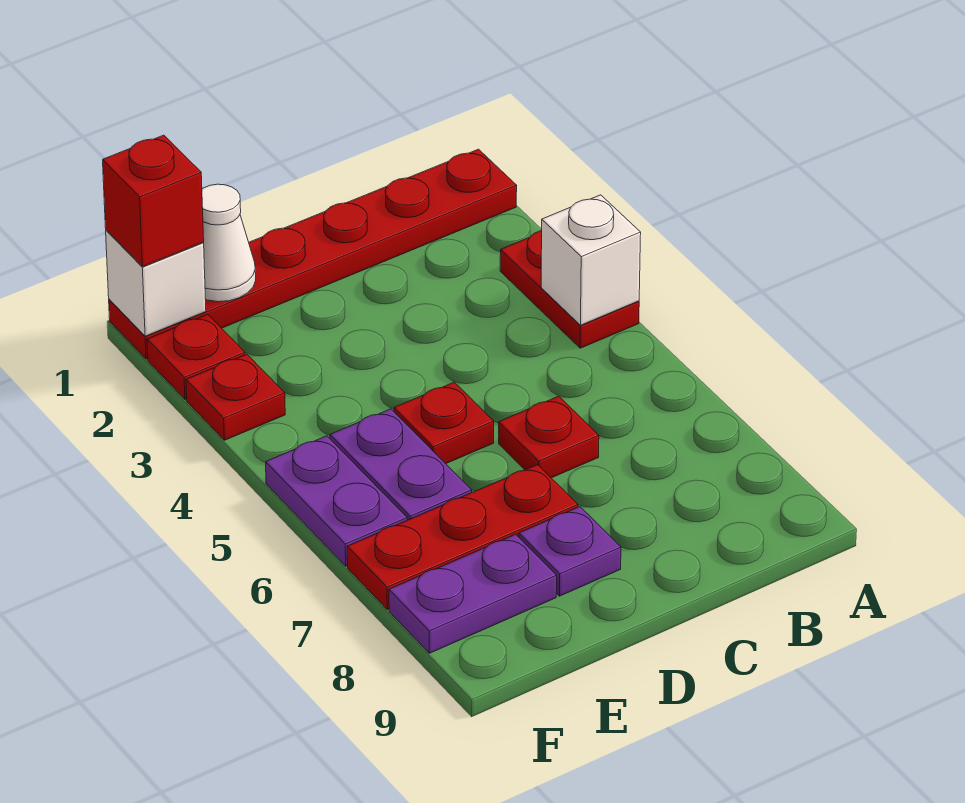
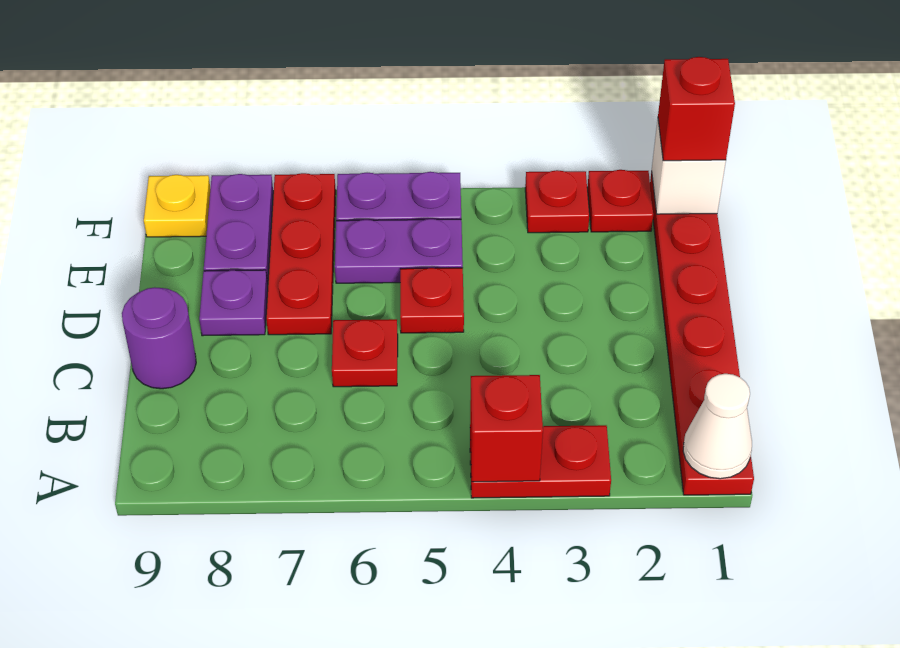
white brick A4 level 2 -> red brick A4 level 2
none -> purple round brick C9 level 1
white cone E1 level 2 -> white cone A1 level 2
none -> yellow plate F9 level 1

